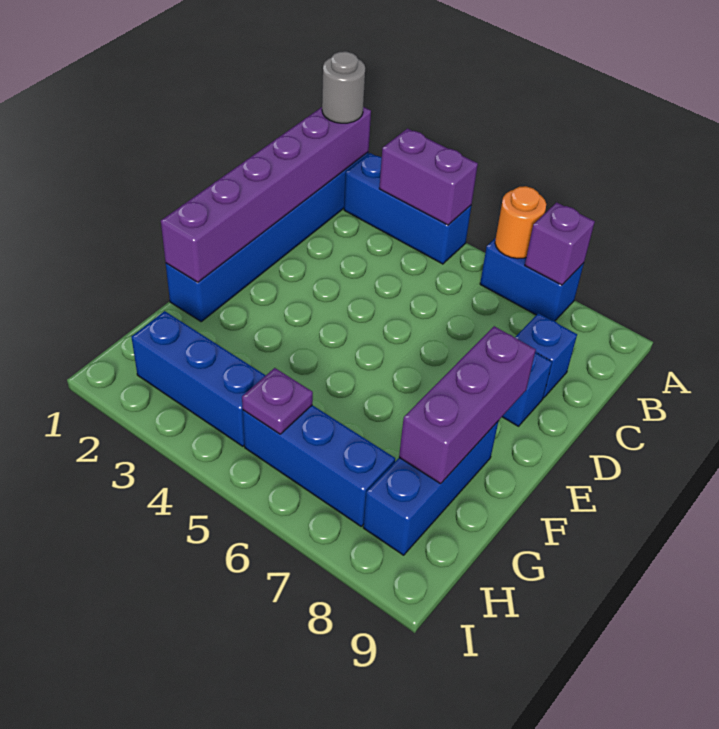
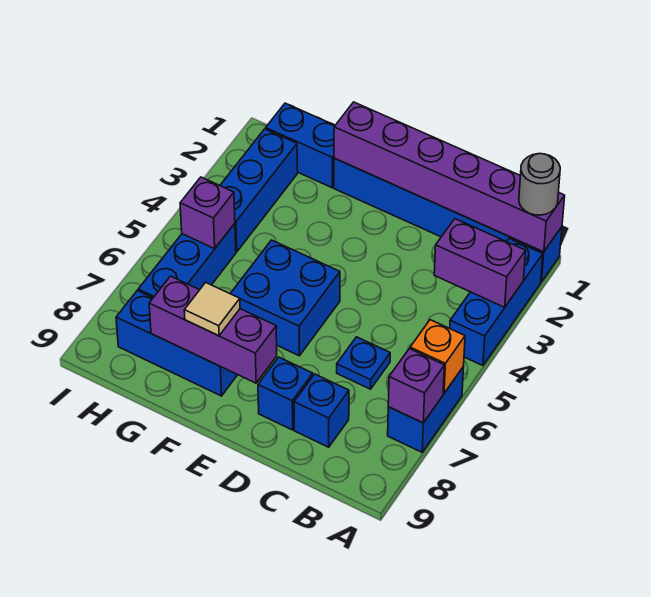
purple brick A3:A4 level 2 -> purple brick A3:B3 level 2
orange round brick A6 level 2 -> orange brick A6 level 2
none -> blue plate C6 level 1
none -> blue brick E5:F6 level 1
none -> tan tile F8 level 3
none -> blue brick G1:H1 level 1
purple plate H5 level 2 -> purple brick H5 level 2

